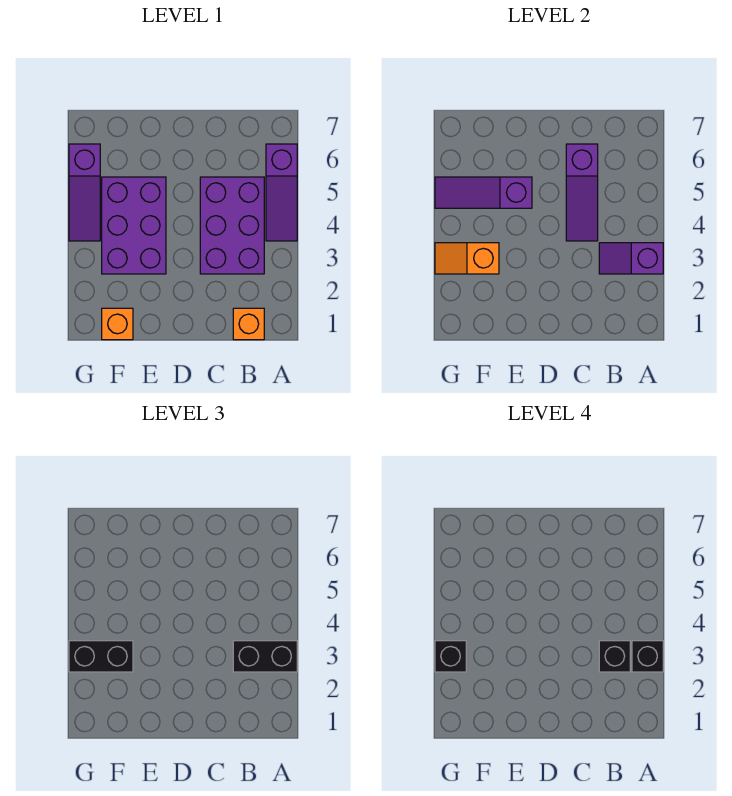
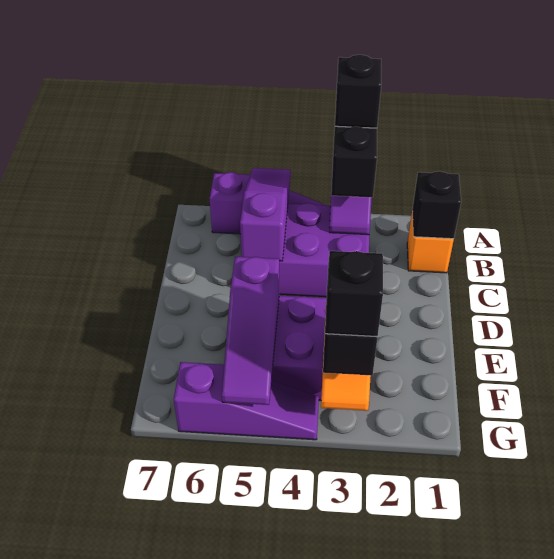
black brick B3 level 4 -> black brick B1 level 2
purple slope C4:C6 level 2 top 6 -> purple slope A5:C5 level 2 top C
orange brick F1 level 1 -> none

